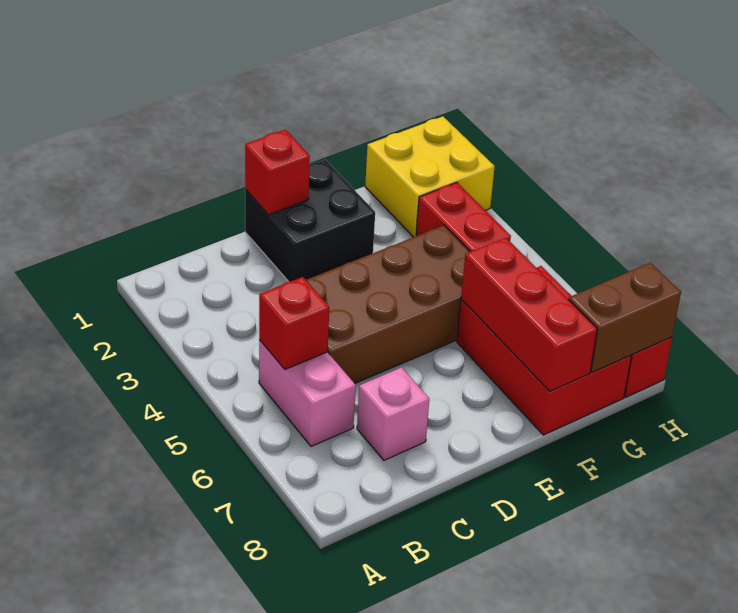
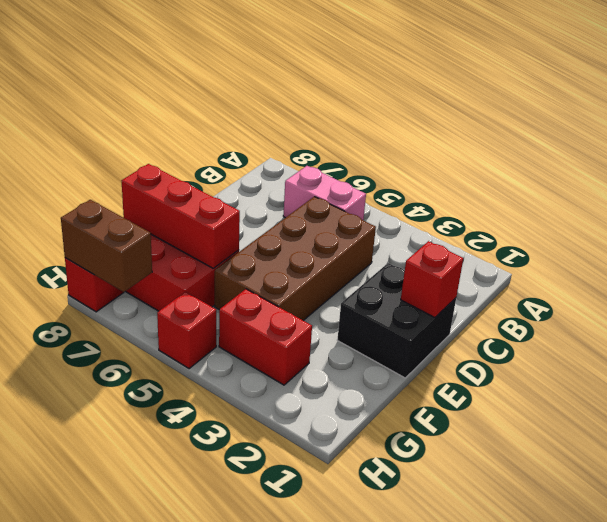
red brick B5 level 2 -> red brick H5 level 1
pink brick C7 level 1 -> none
yellow brick G1:H2 level 1 -> none
brown brick G8:H8 level 2 -> brown brick H7:H8 level 2

